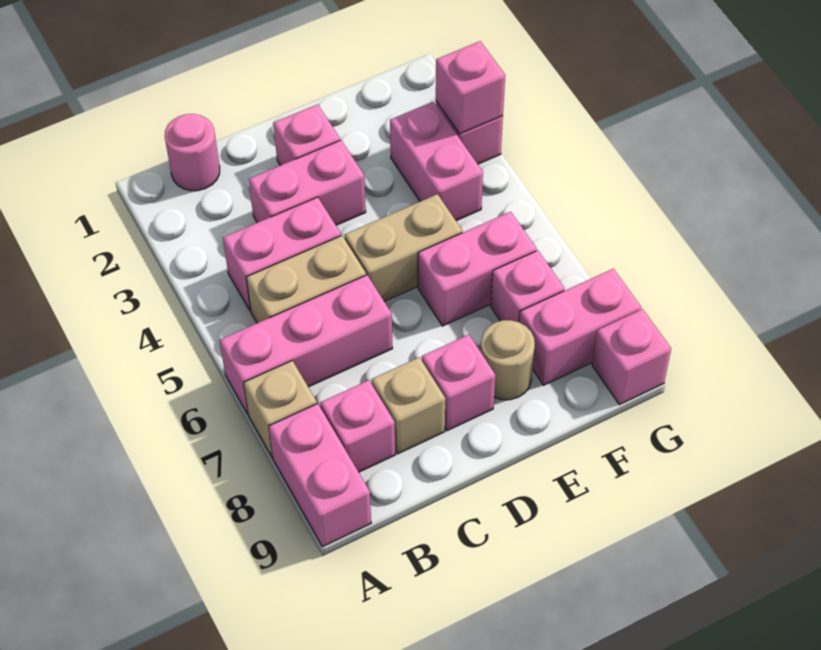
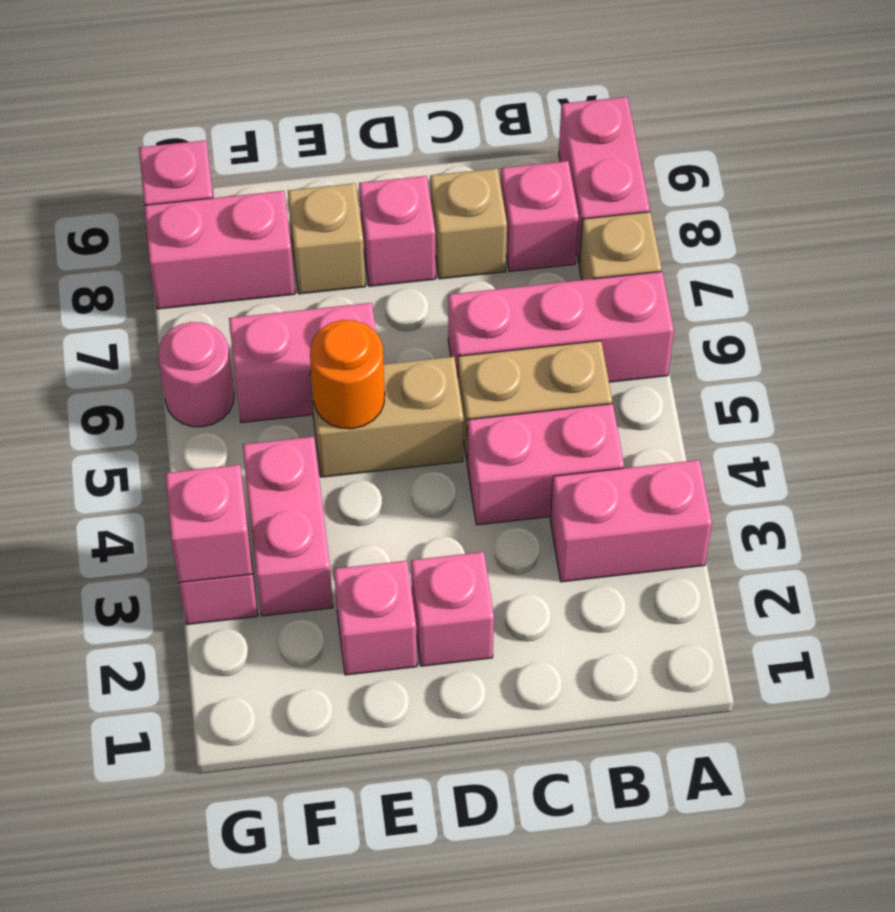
pink round brick B1 level 1 -> pink round brick G6 level 1
pink brick C3:D3 level 1 -> pink brick A3:B3 level 1
none -> orange round brick E5 level 2
tan round brick E8 level 1 -> tan brick E8 level 1
pink brick F7 level 1 -> pink brick E2 level 1

